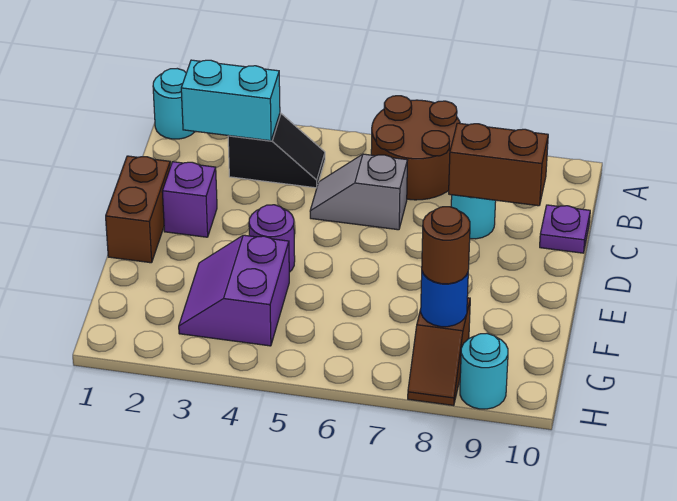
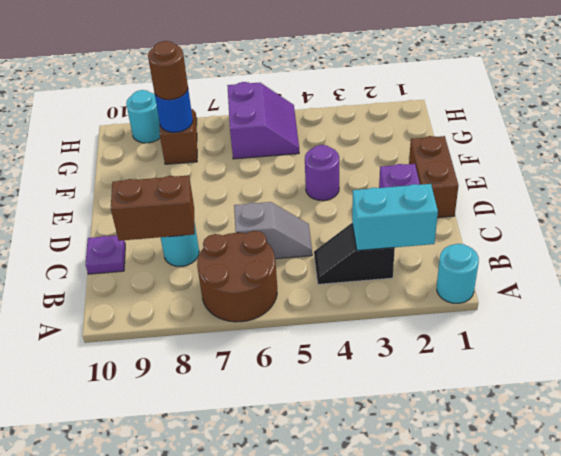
purple slope F3:G4 level 1 top 4 -> purple slope G5:H6 level 1 top 6

